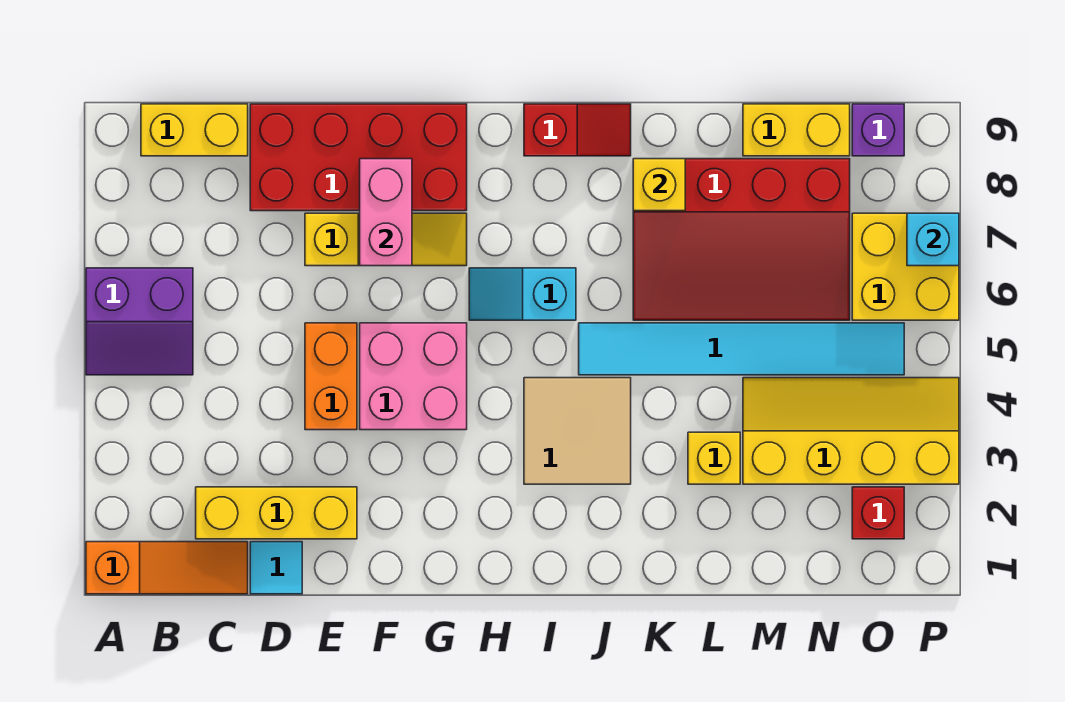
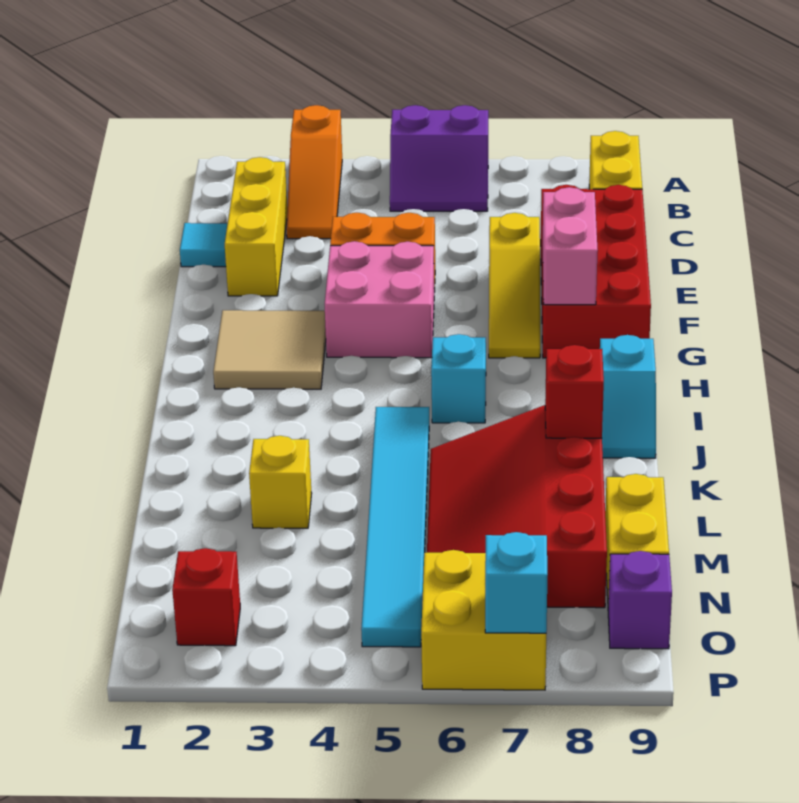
orange slope A1:C1 level 1 top A -> orange slope A3:C3 level 1 top A
purple slope A5:B6 level 1 top 6 -> purple slope A5:B6 level 1 top A
pink brick F7:F8 level 2 -> pink brick F8:G8 level 2
tan tile I3:J4 level 1 -> tan tile G2:H3 level 1
red slope I9:J9 level 1 top I -> cyan slope I9:J9 level 1 top I
yellow brick K8 level 2 -> red brick K8 level 2
yellow slope M3:P4 level 1 top 3 -> none

